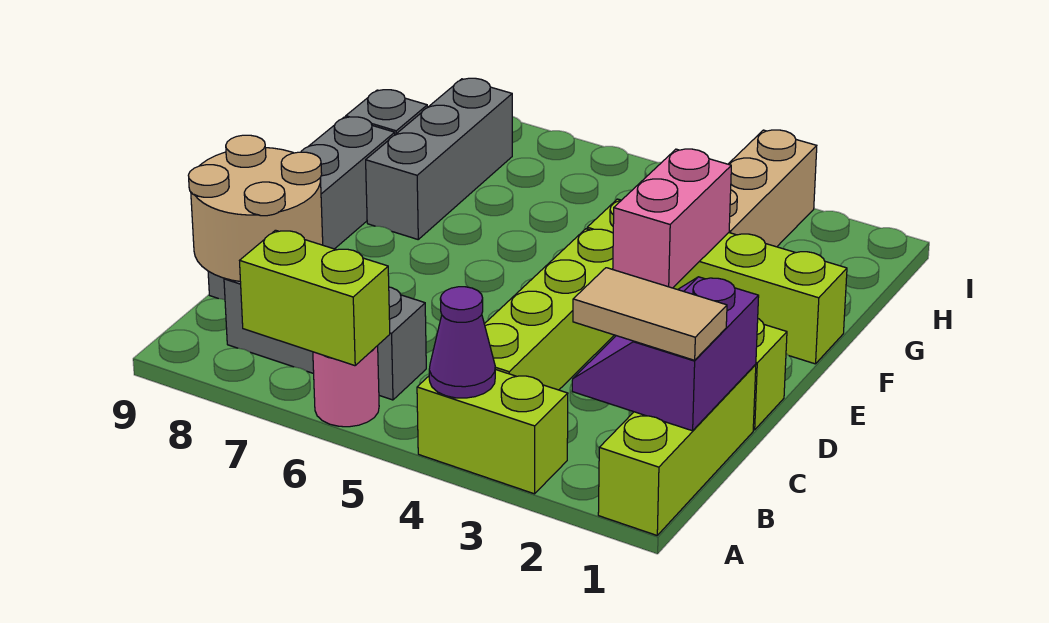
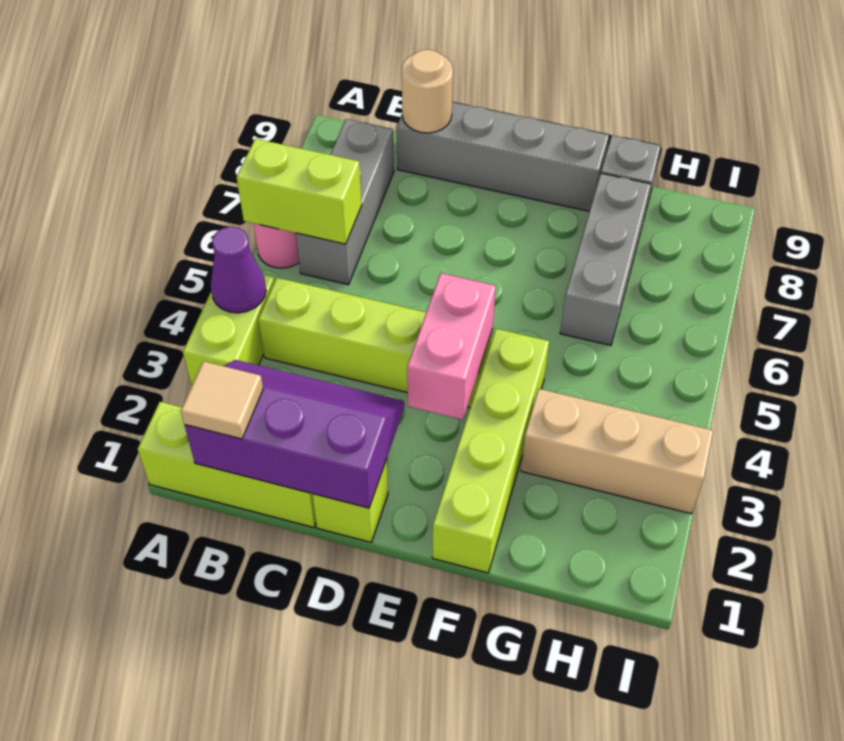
lime brick A6:A7 level 2 -> lime brick A6:B6 level 2
purple slope B1:C2 level 2 top 1 -> purple slope B1:D2 level 2 top 1
tan tile B1:B2 level 3 -> tan tile B1 level 3
tan round brick B8:C9 level 2 -> tan round brick C9 level 2
pink brick E3:F3 level 2 -> pink brick E3:E4 level 2
grey brick F8:H8 level 1 -> grey brick G6:G8 level 1

